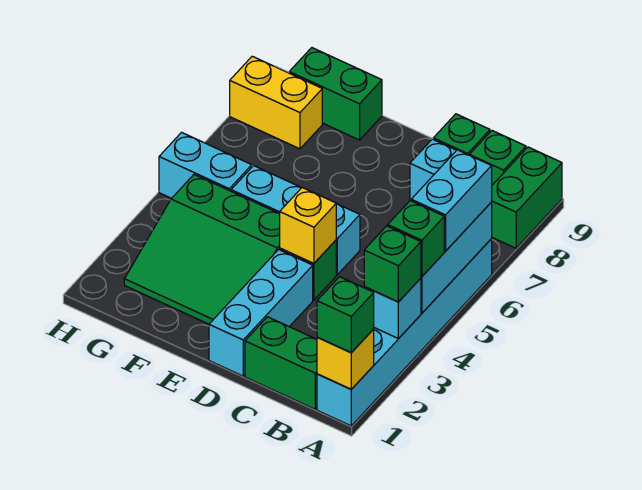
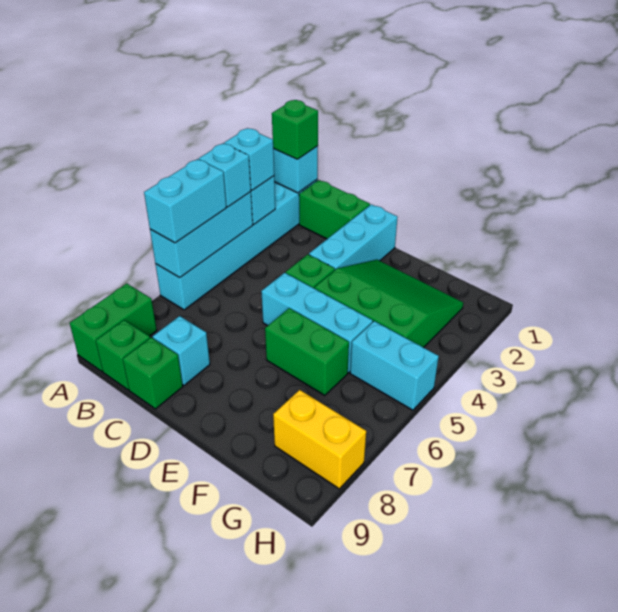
yellow brick A1 level 2 -> cyan brick A1 level 2
green brick A3 level 3 -> cyan brick A3 level 3
green brick A4 level 3 -> cyan brick A4 level 3
yellow brick D4 level 2 -> none
green brick F9:G9 level 1 -> green brick E6:F6 level 1

